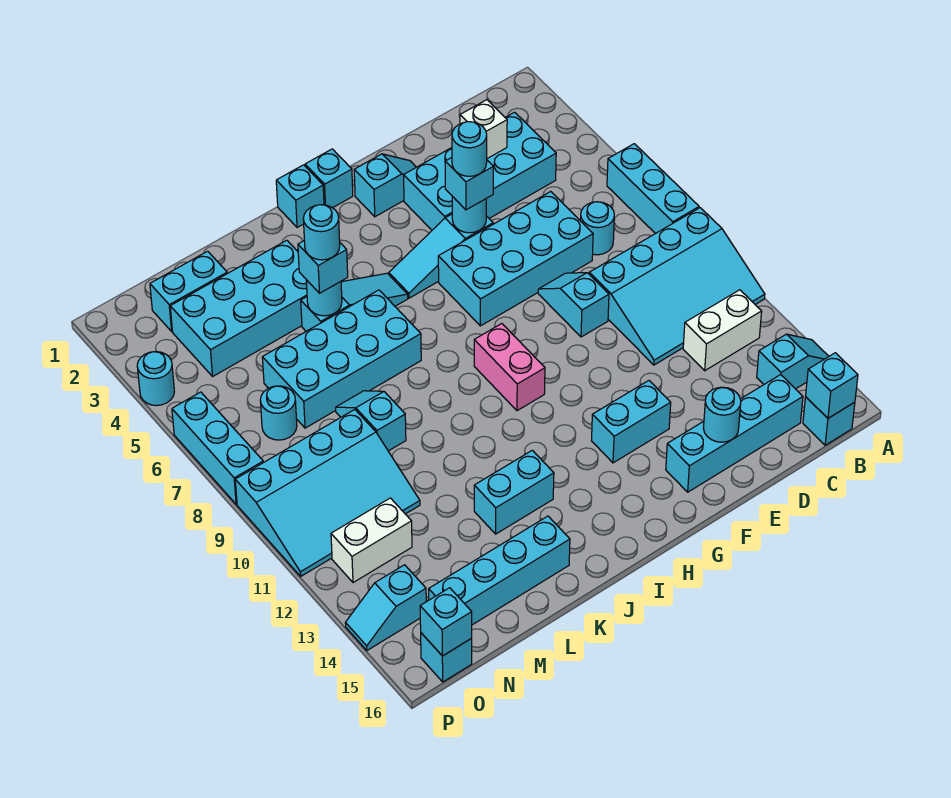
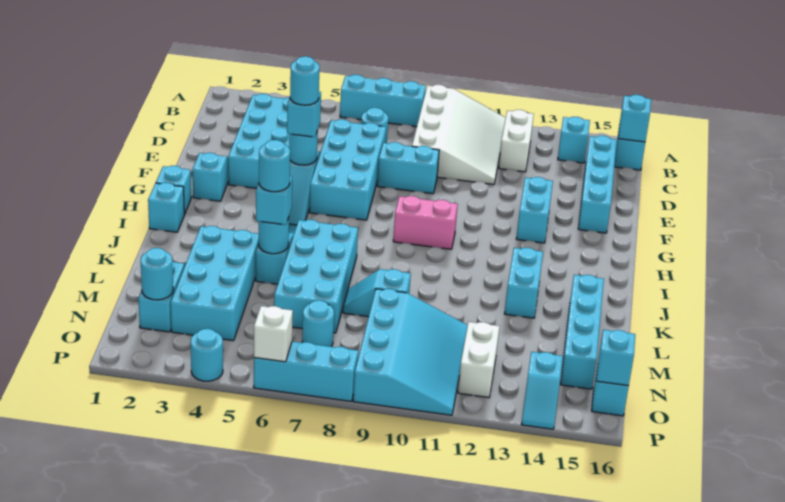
cyan slope A9:D11 level 1 top 9 -> white slope A9:D11 level 1 top 9
white brick D3 level 2 -> white brick P6 level 2
cyan slope E8:E9 level 1 top 9 -> cyan brick E8:E9 level 1
cyan round brick E15 level 2 -> cyan round brick N2 level 2

